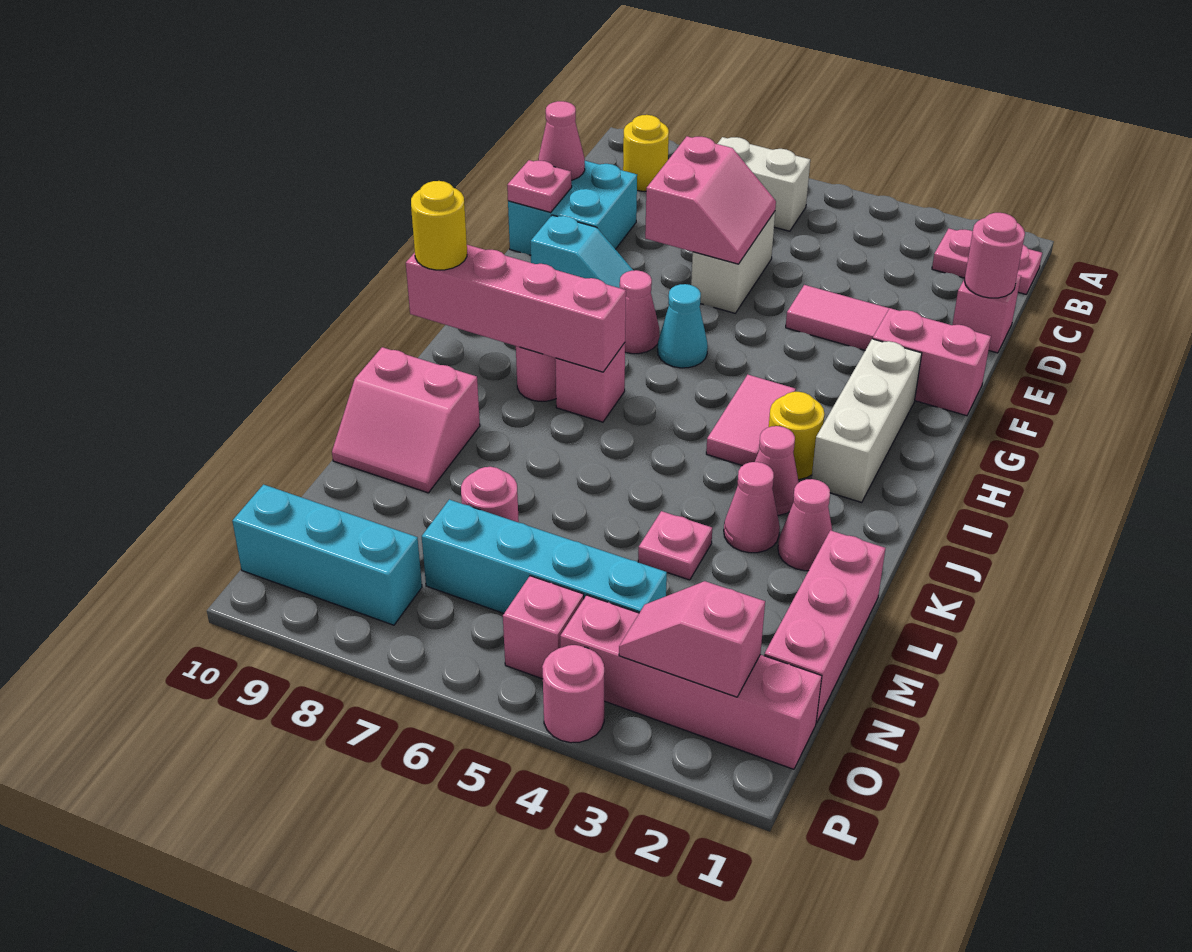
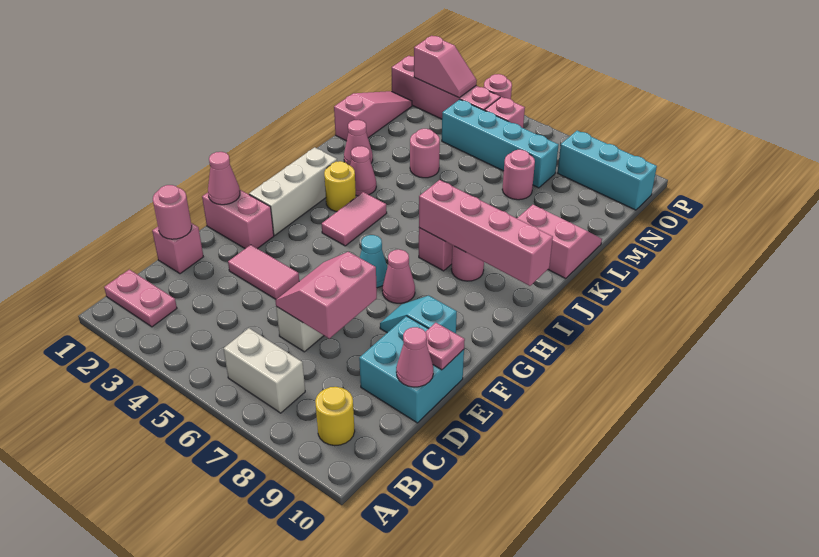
yellow round brick I10 level 3 -> none
pink cone K3 level 1 -> pink cone F1 level 2
pink brick L1:N1 level 1 -> pink slope L1:N1 level 1 top L
pink plate L4 level 1 -> pink round brick L4 level 1

